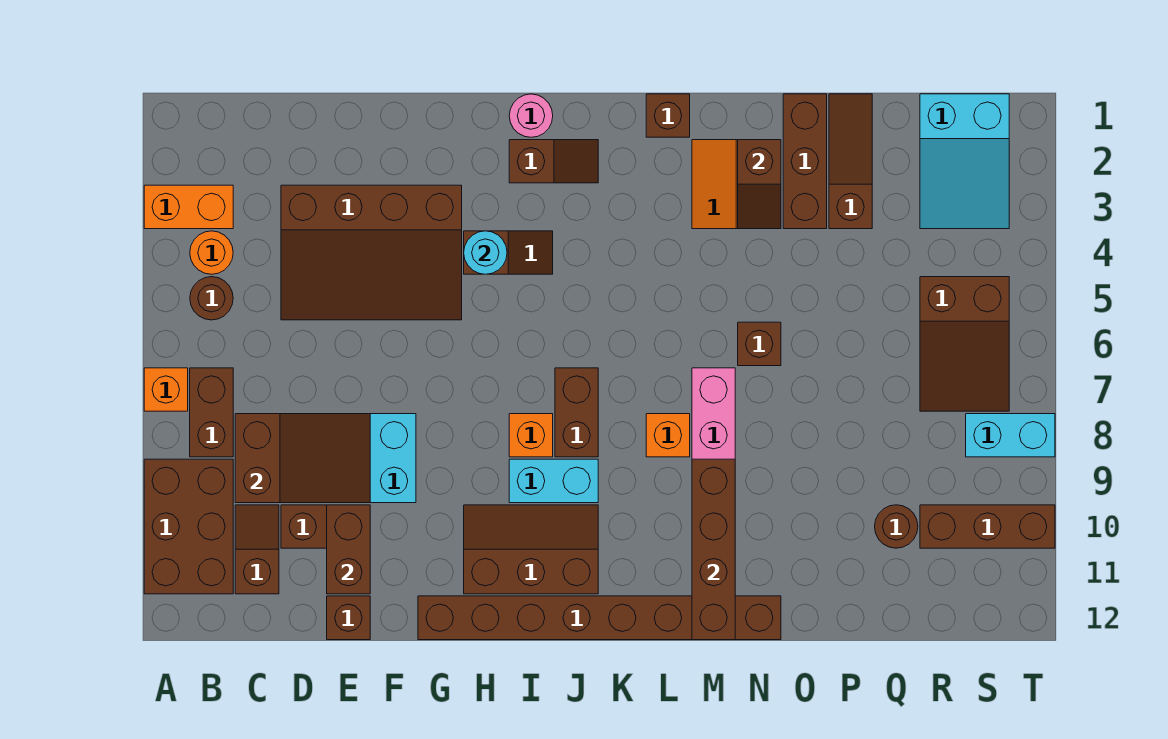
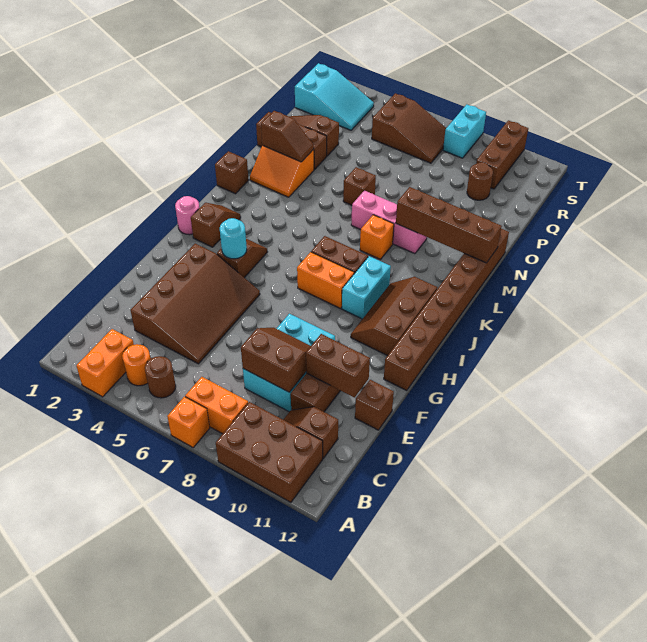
brown brick B7:B8 level 1 -> orange brick B7:B8 level 1
brown slope C8:E9 level 2 top C -> brown slope D8:E9 level 2 top D
orange brick I8 level 1 -> orange brick I7:I8 level 1

